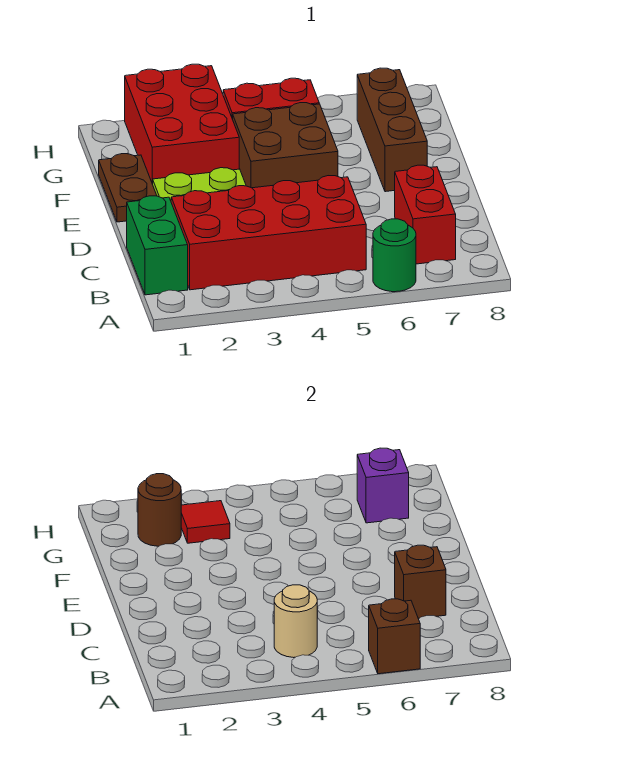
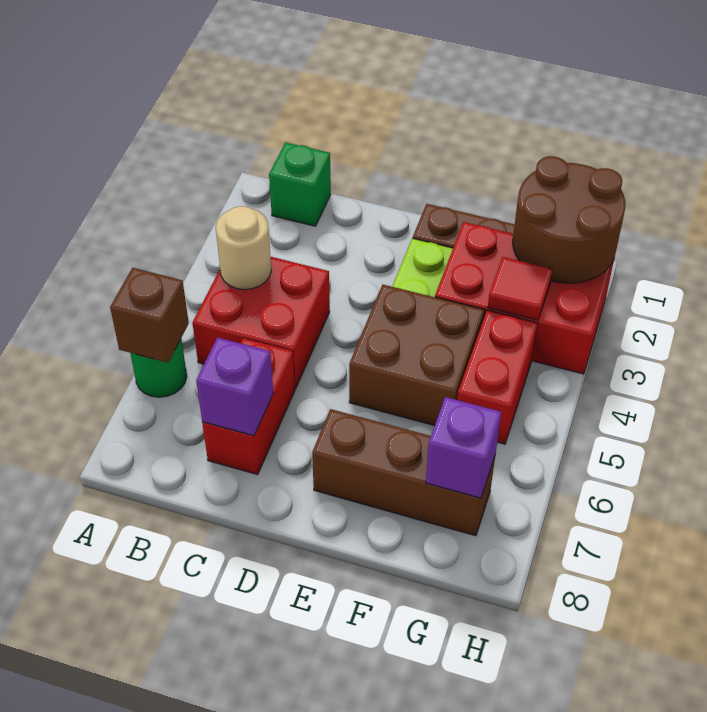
green brick B1:C1 level 1 -> green brick B1 level 1
red brick B2:C5 level 1 -> red brick B4:C5 level 1
red brick B7:C7 level 1 -> red brick C6:C7 level 1
brown brick C7 level 2 -> purple brick C7 level 2
brown round brick G2 level 2 -> brown round brick G1:H2 level 2

